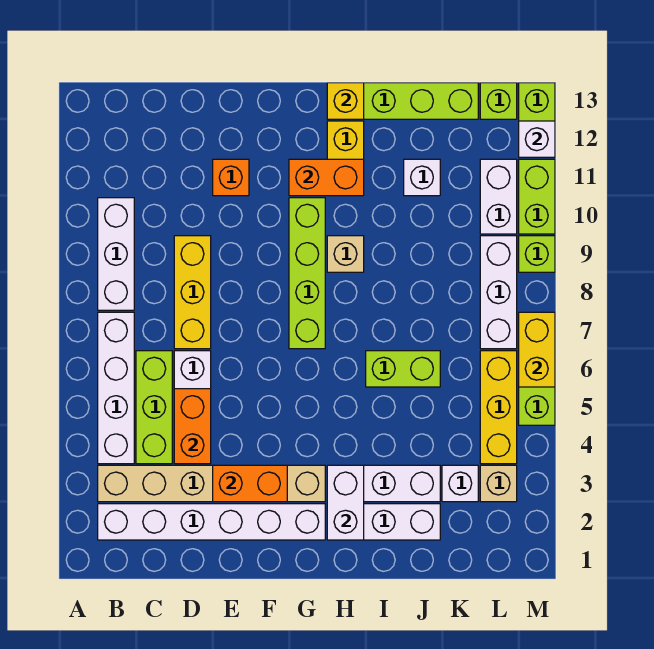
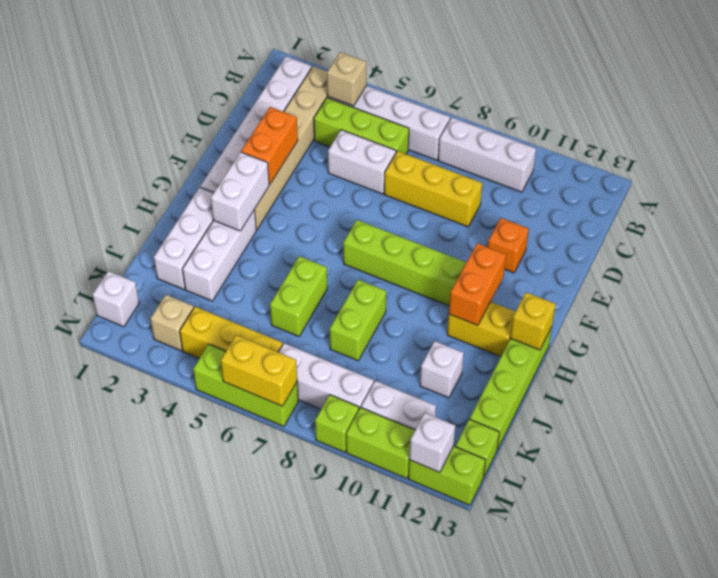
orange brick D4:D5 level 2 -> none
white brick H2:H3 level 2 -> white brick G3:H3 level 2
tan brick H9 level 1 -> tan brick B4 level 2
none -> lime brick I8:J8 level 1
white brick K3 level 1 -> white brick L1 level 1

